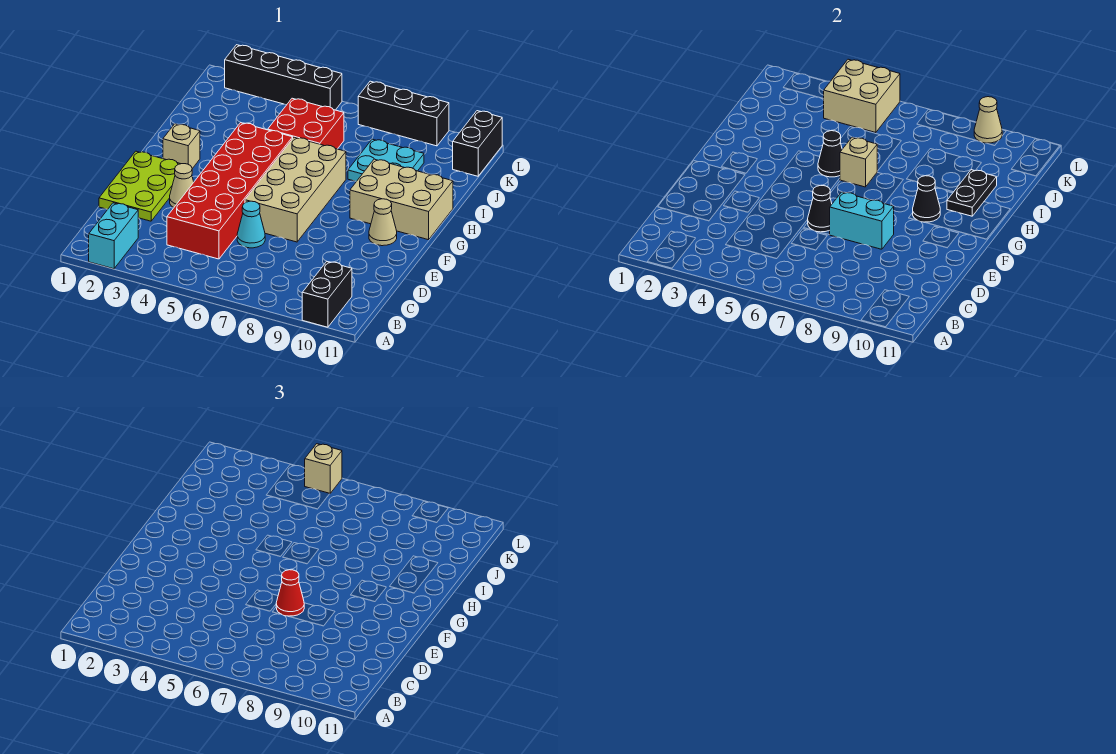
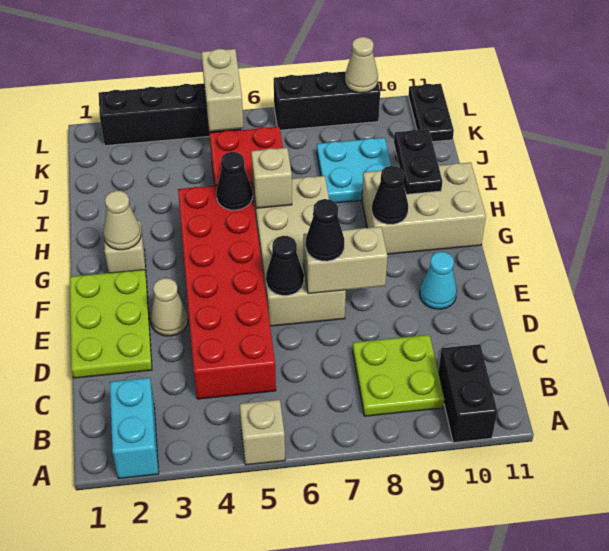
none -> lime plate B8:C9 level 1
cyan cone D6 level 1 -> cyan cone E10 level 1
cyan brick E7:E8 level 2 -> tan brick E7:E8 level 2
red cone E7 level 3 -> black cone E7 level 3
tan cone F10 level 1 -> tan cone G2 level 2
tan brick K4:L5 level 2 -> tan brick K5:L5 level 2
black brick K11:L11 level 1 -> black plate K11:L11 level 1
tan brick L5 level 3 -> tan brick A5 level 1

